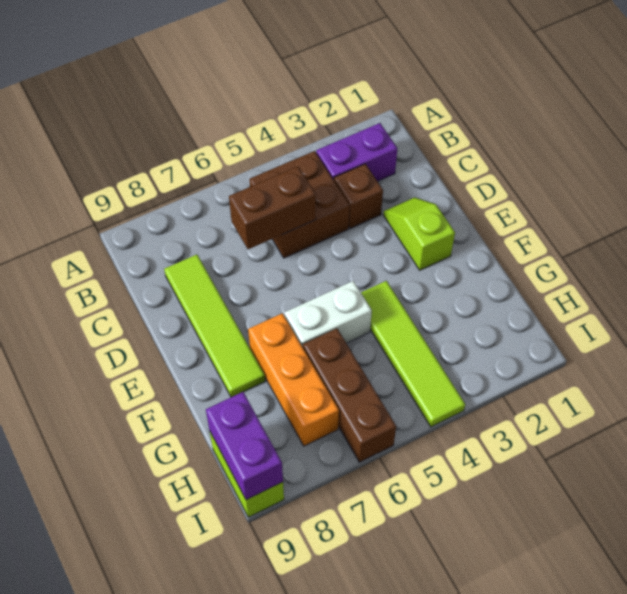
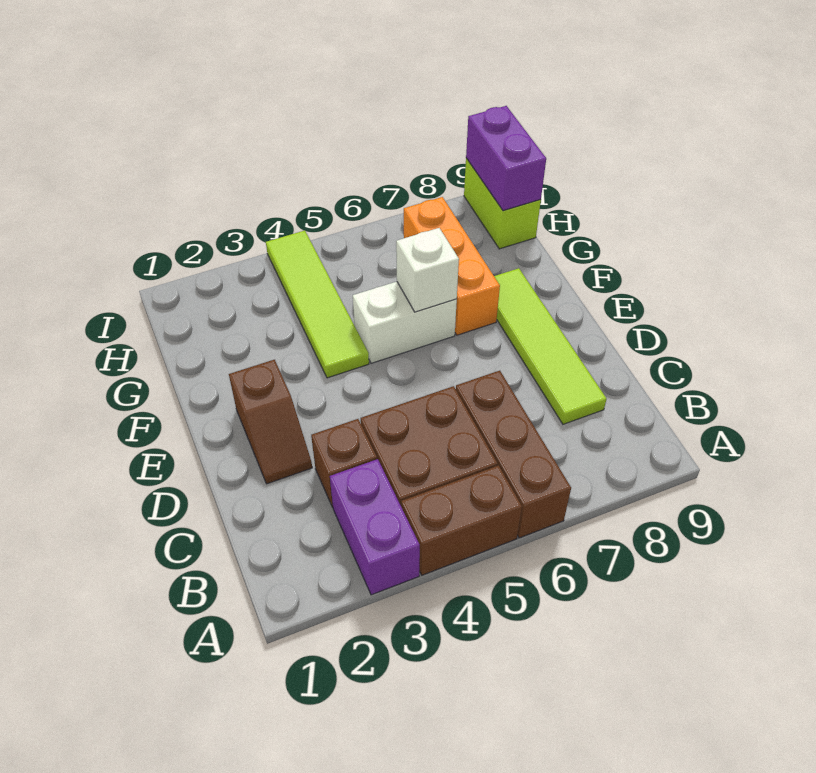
purple brick B2:B3 level 1 -> purple brick A3:B3 level 1
brown brick C5:C6 level 2 -> brown brick A4:A5 level 1
lime slope D2:E2 level 1 top E -> brown slope D2:E2 level 1 top E
none -> white brick F6 level 2
brown brick G6:I6 level 1 -> brown brick A6:C6 level 1

